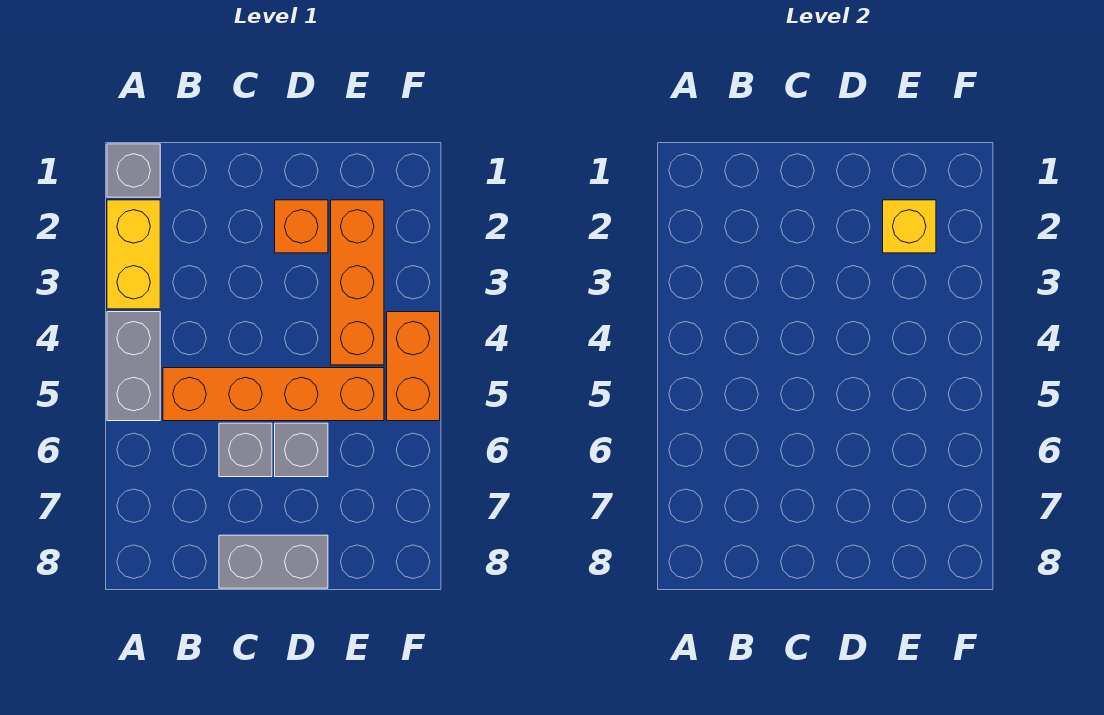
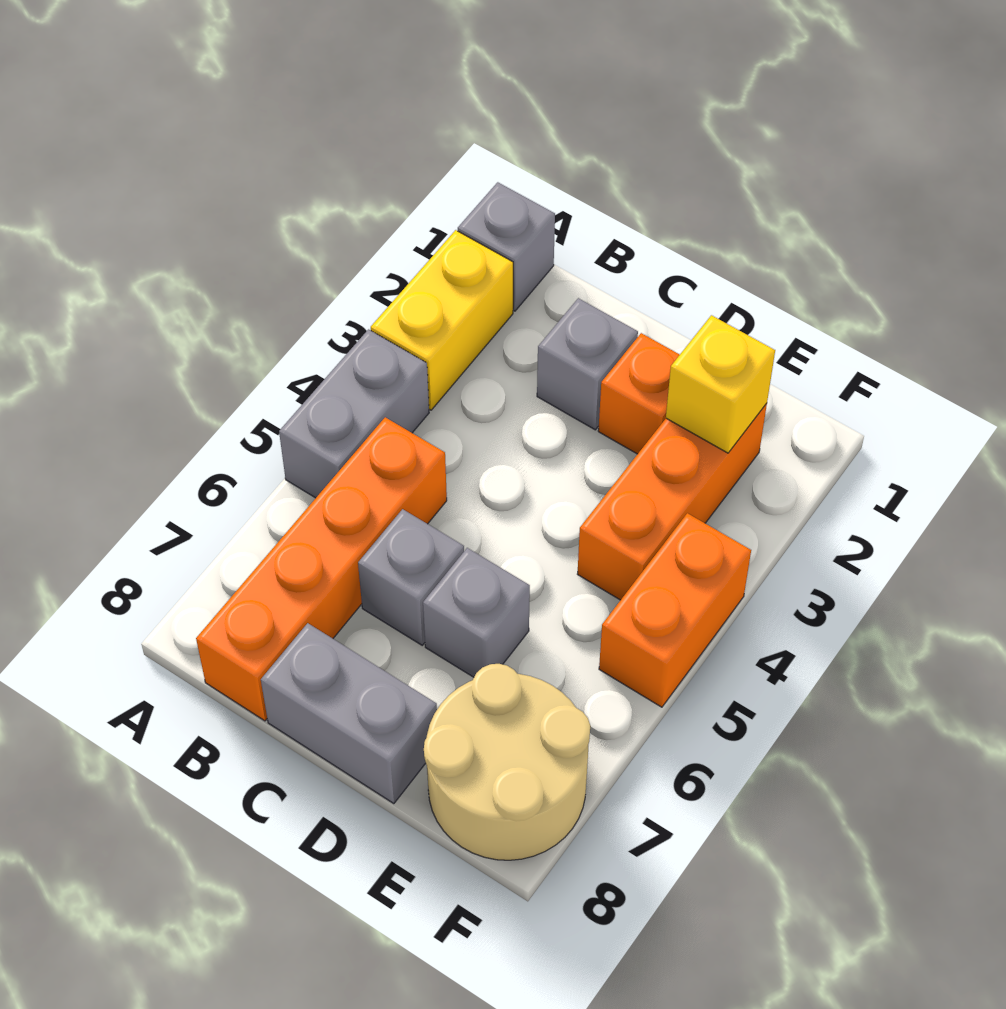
orange brick B5:E5 level 1 -> orange brick B5:B8 level 1
none -> grey brick C2 level 1
none -> tan round brick E7:F8 level 1

